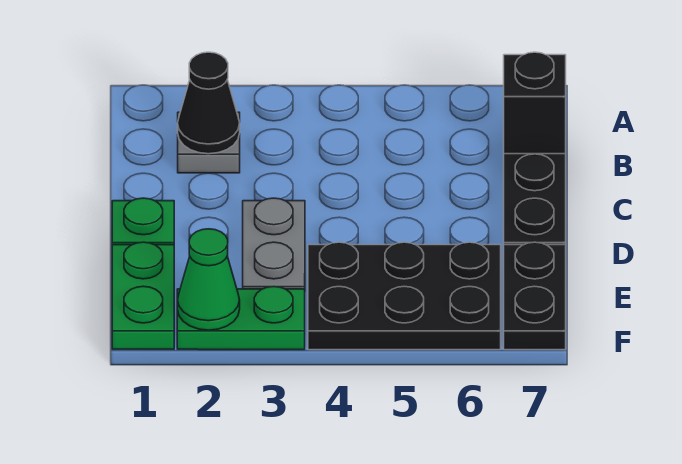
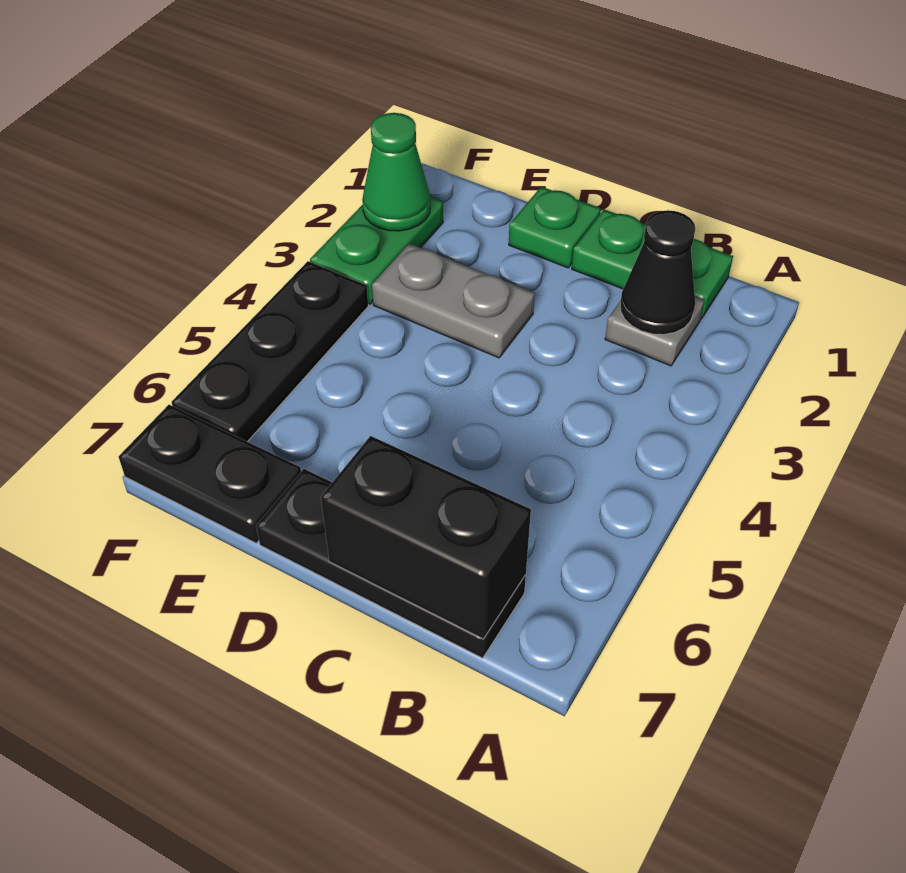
black brick B7 level 2 -> black brick B7:C7 level 2
green plate E1:F1 level 1 -> green plate B1:C1 level 1
black plate E4:F6 level 1 -> black plate F4:F6 level 1

